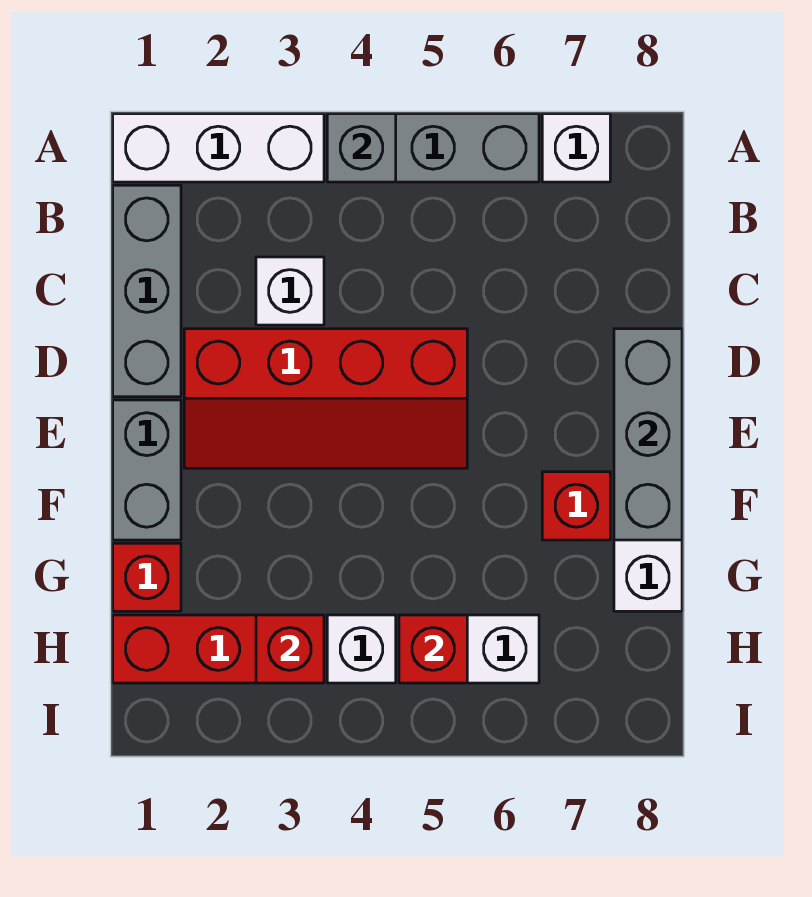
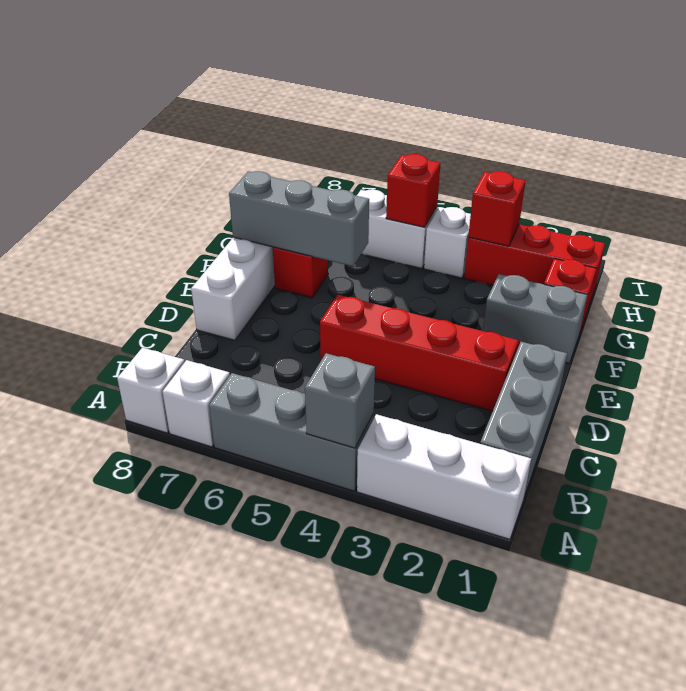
white brick C3 level 1 -> white brick A8 level 1
grey brick D8:F8 level 2 -> grey brick F6:F8 level 2
grey brick E1:F1 level 1 -> grey brick F1:F2 level 1

